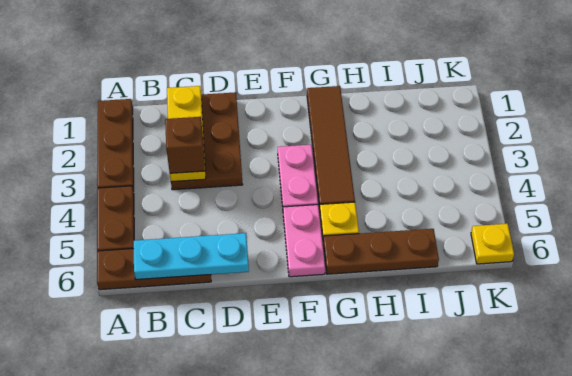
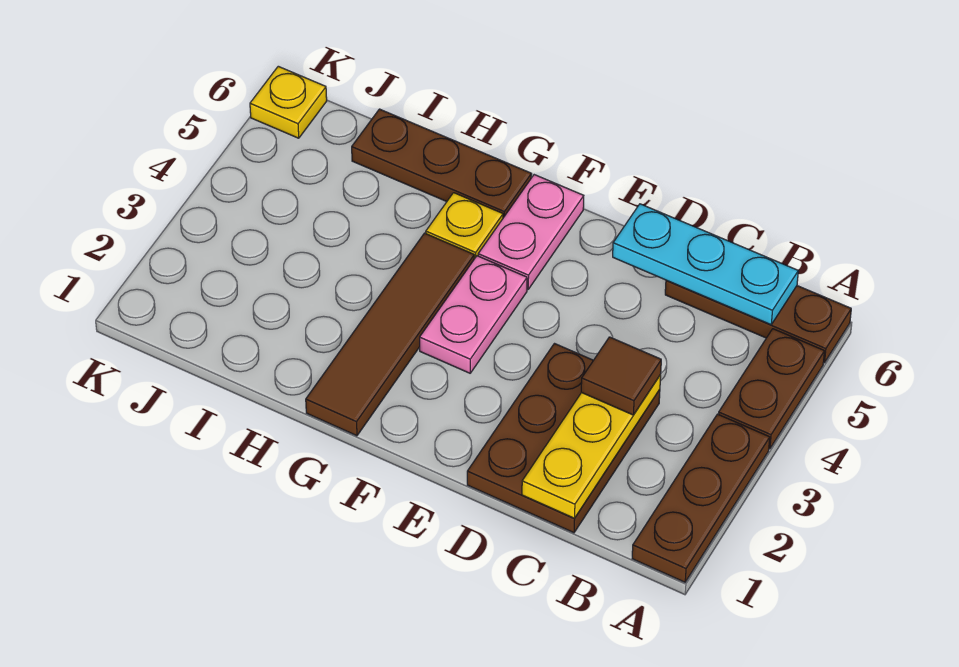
brown brick C3 level 3 -> brown tile C3 level 3

